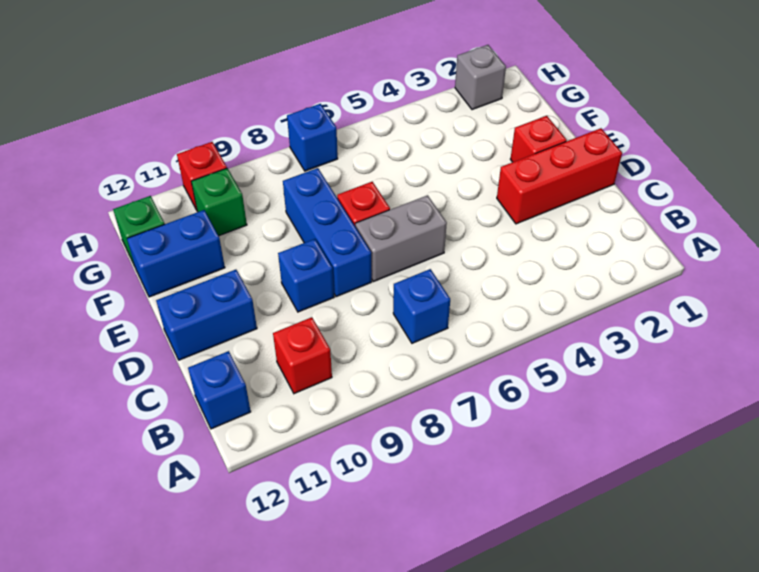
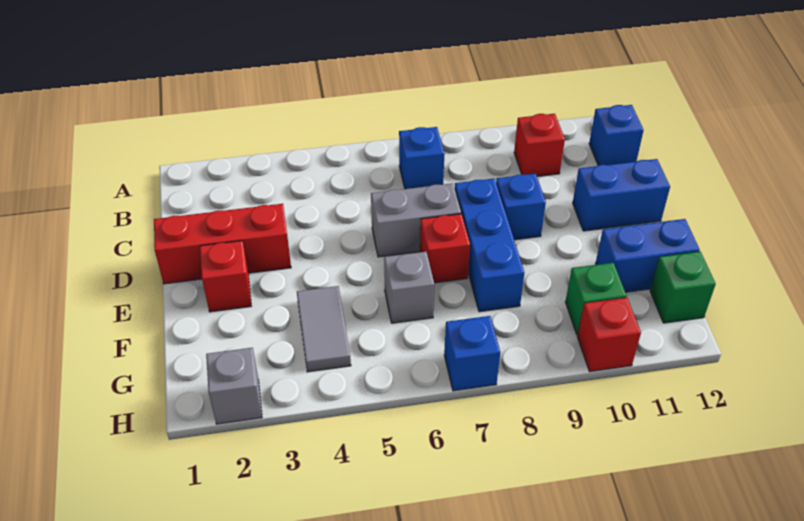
none -> grey tile F4:G4 level 1
none -> grey brick F6 level 1

